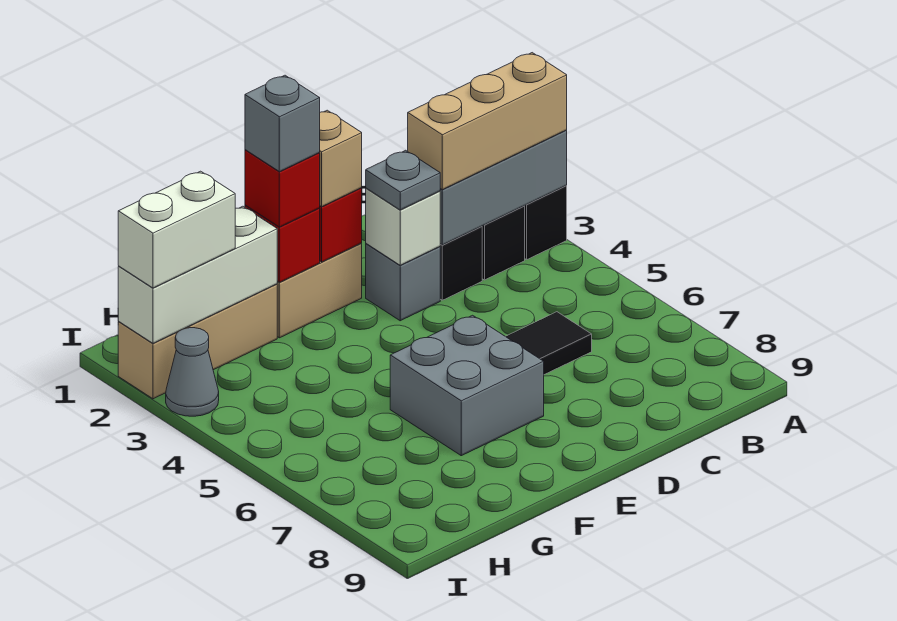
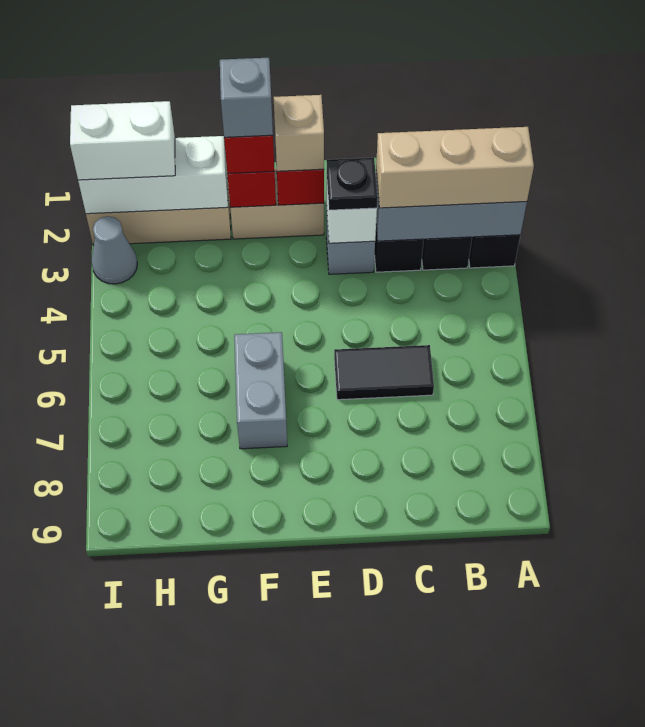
grey plate D3 level 3 -> black plate D3 level 3
grey brick E6:F7 level 1 -> grey brick F6:F7 level 1

